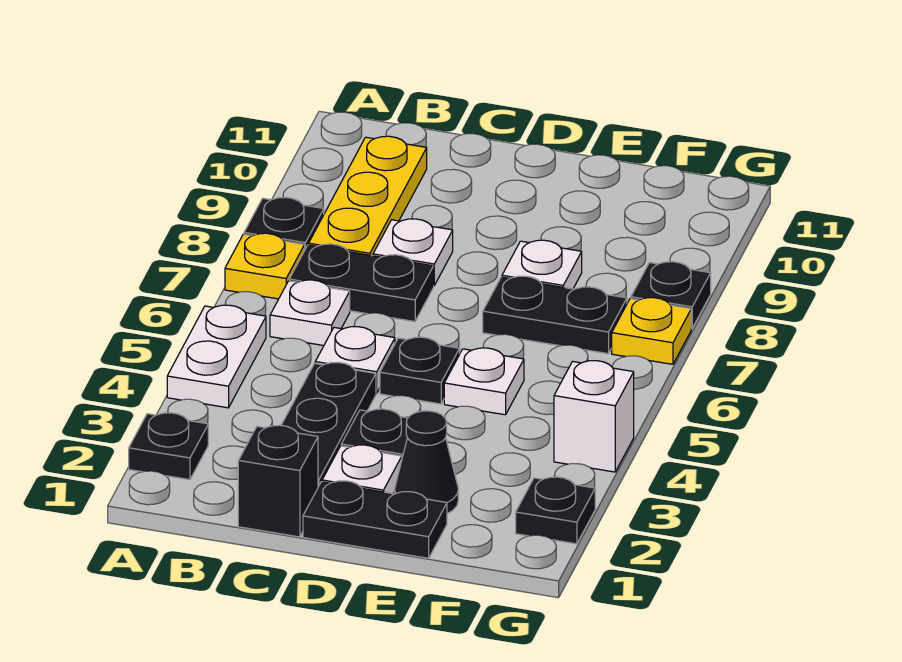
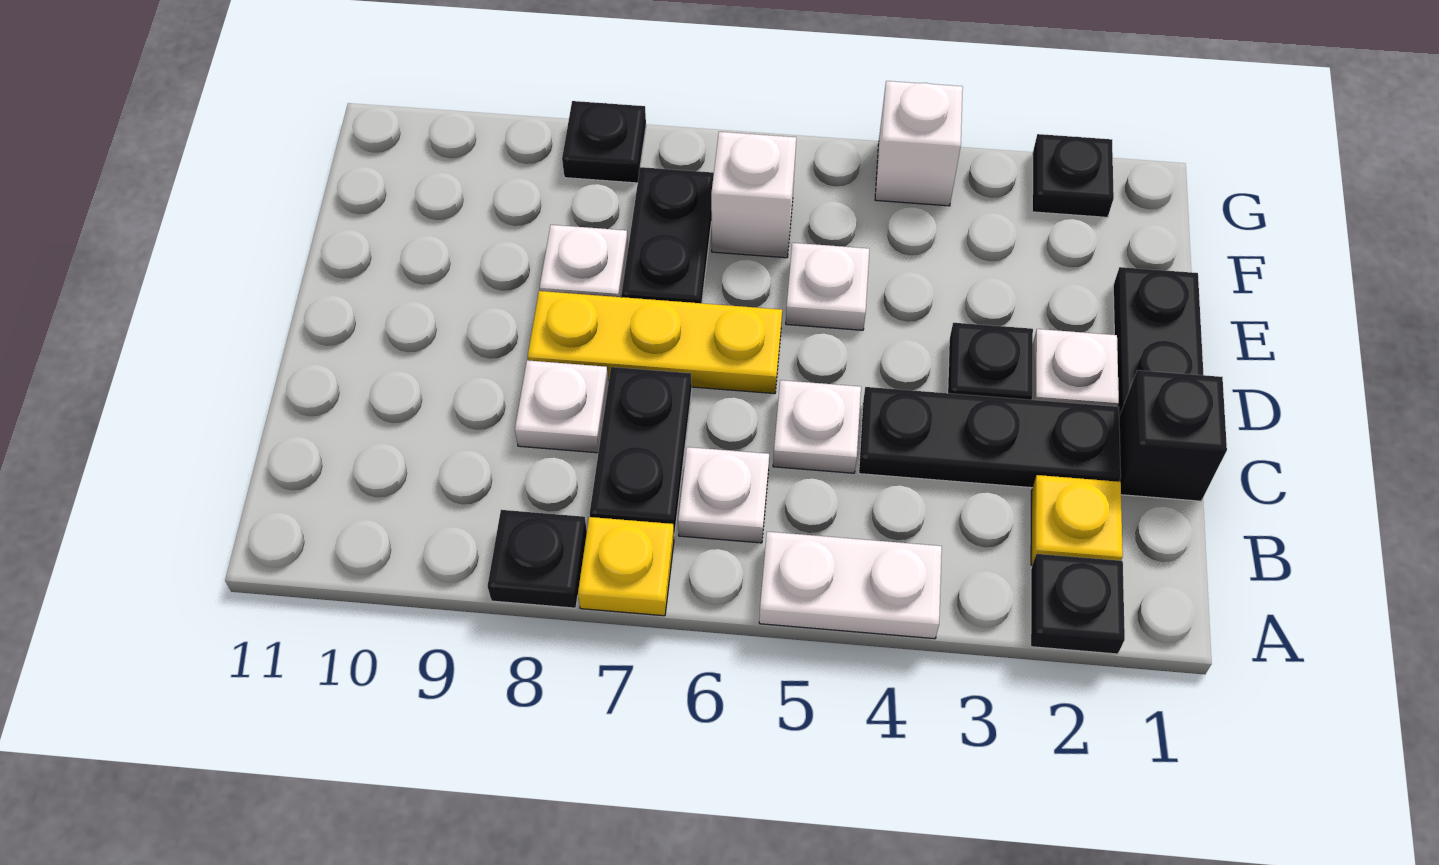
yellow plate B8:B10 level 1 -> yellow plate D6:D8 level 1
black plate D5 level 1 -> none
black cone E2 level 1 -> none
none -> white brick F6 level 1
yellow plate G7 level 1 -> yellow plate B2 level 1

